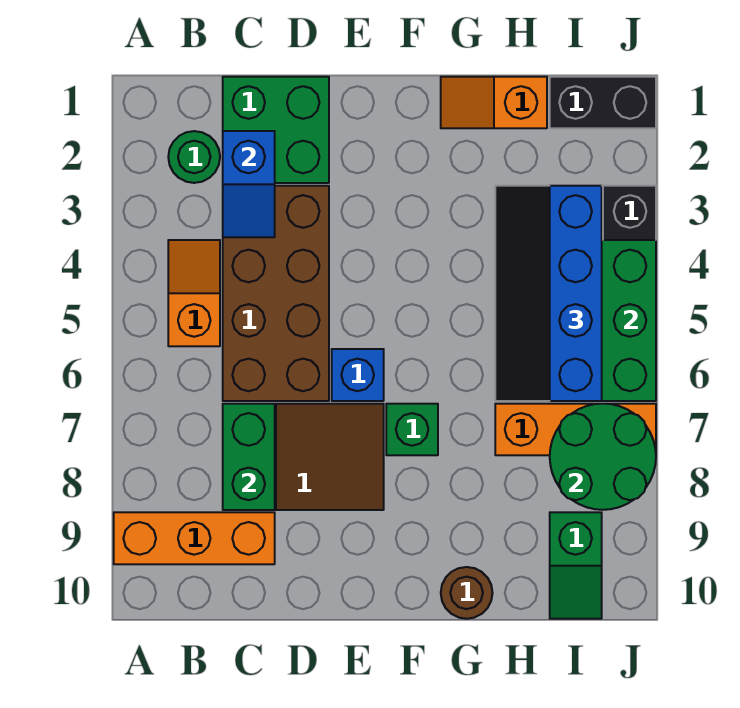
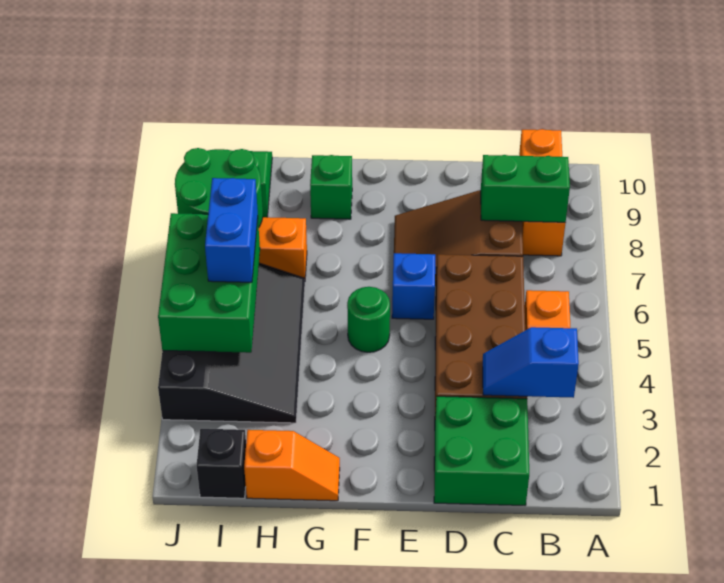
orange brick A9:C9 level 1 -> orange brick B8:B10 level 1
green round brick B2 level 1 -> green round brick F5 level 1
blue slope C2:C3 level 2 top 2 -> blue slope B3:C3 level 2 top B
green brick C7:C8 level 2 -> green brick B8:C8 level 2
green brick F7 level 1 -> green brick G9 level 1
brown round brick G10 level 1 -> none
black brick I1:J1 level 1 -> black brick I1 level 1
blue brick I3:I6 level 3 -> blue brick I5:I6 level 3

